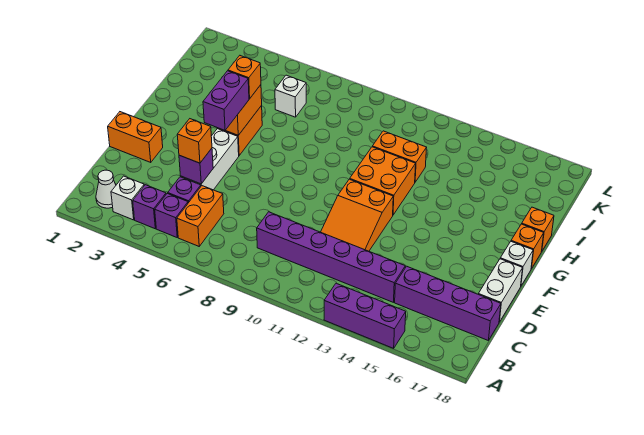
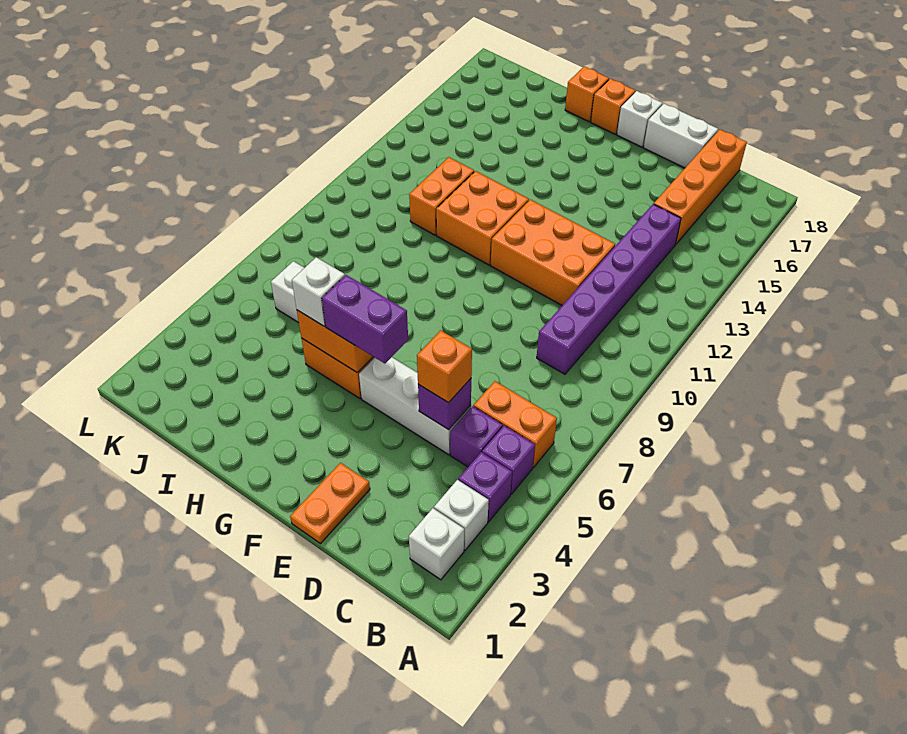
purple brick A13:A15 level 1 -> none
white cone B2 level 1 -> white brick B2 level 1
purple brick C15:C18 level 1 -> orange brick C15:C18 level 1
orange slope D11:F12 level 1 top F -> orange brick D11:F12 level 1
orange brick E1:E2 level 1 -> orange plate E1:E2 level 1
orange brick H5 level 3 -> white brick H5 level 3

